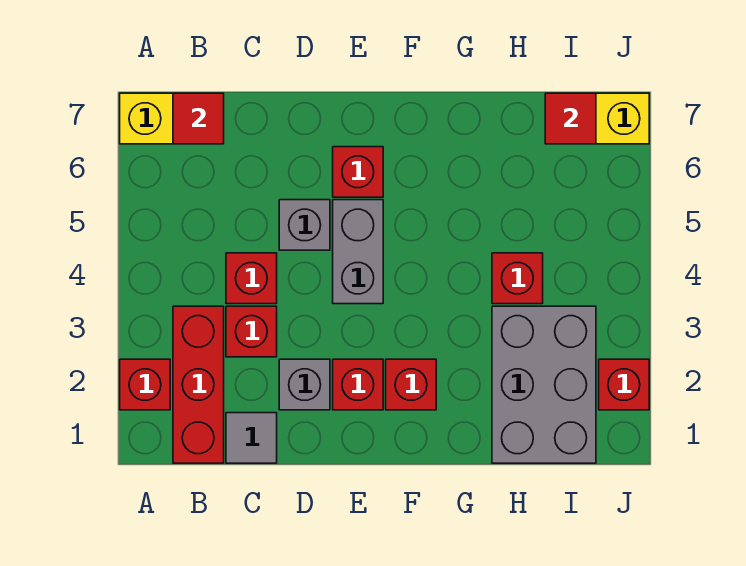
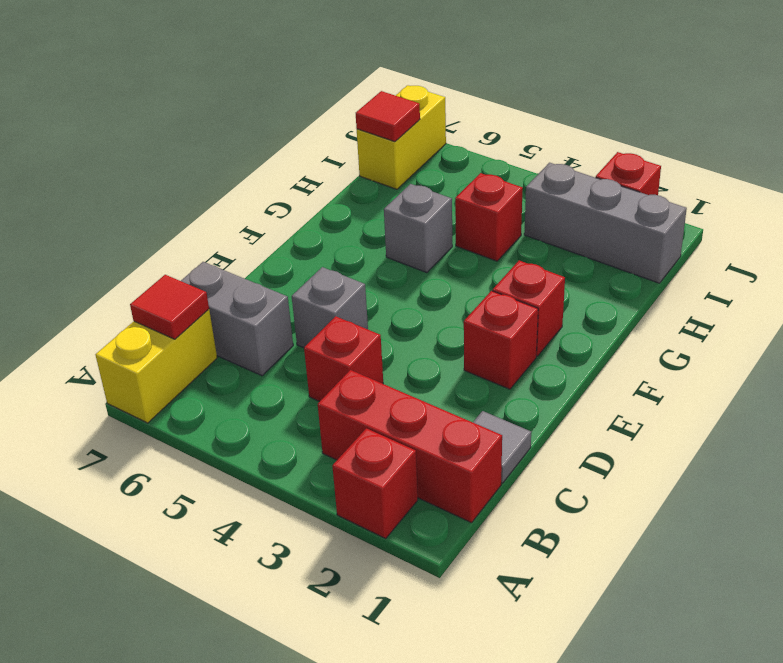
red brick C3 level 1 -> none
grey brick D2 level 1 -> grey brick G5 level 1
grey brick E4:E5 level 1 -> grey brick C6:C7 level 1
red brick E6 level 1 -> none
grey brick H1:I3 level 1 -> grey brick I1:I3 level 1

